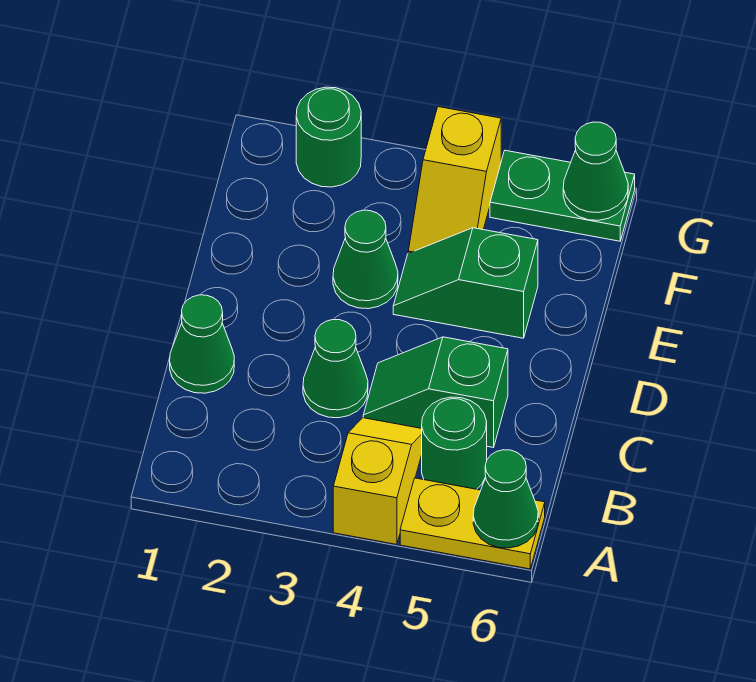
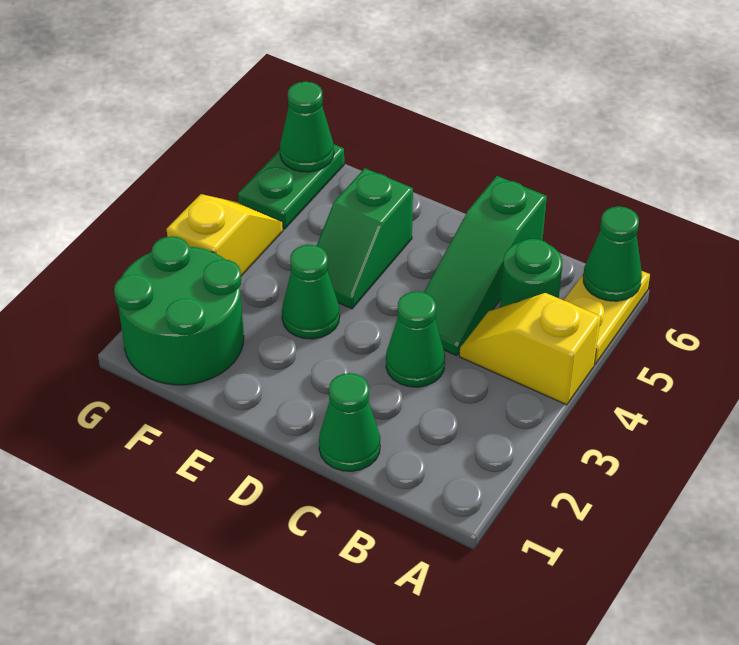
green slope C4:C5 level 1 top 5 -> green slope C4:C6 level 1 top 6
yellow slope F4:G4 level 1 top G -> yellow slope G3:G4 level 1 top 3
green round brick G2 level 1 -> green round brick F1:G2 level 1

